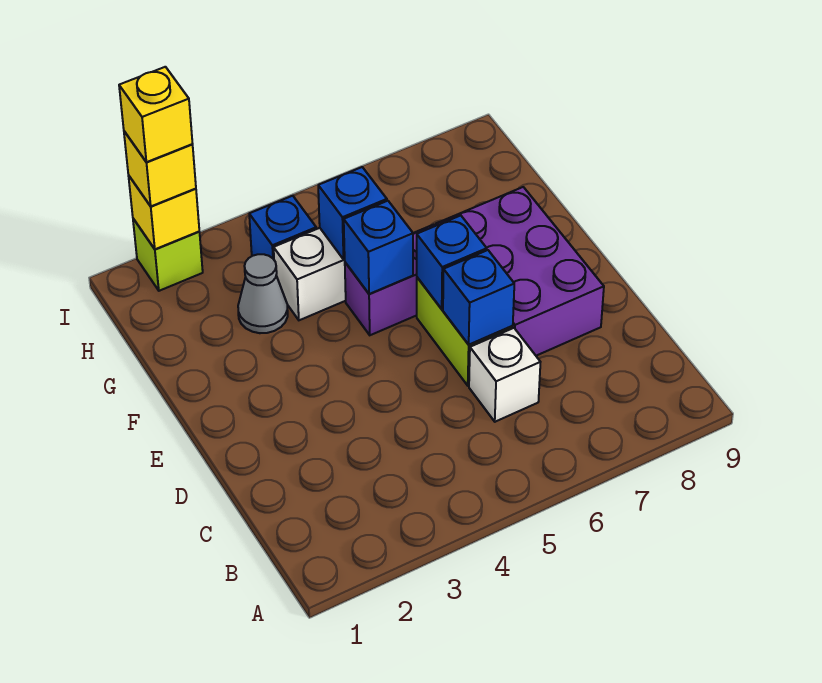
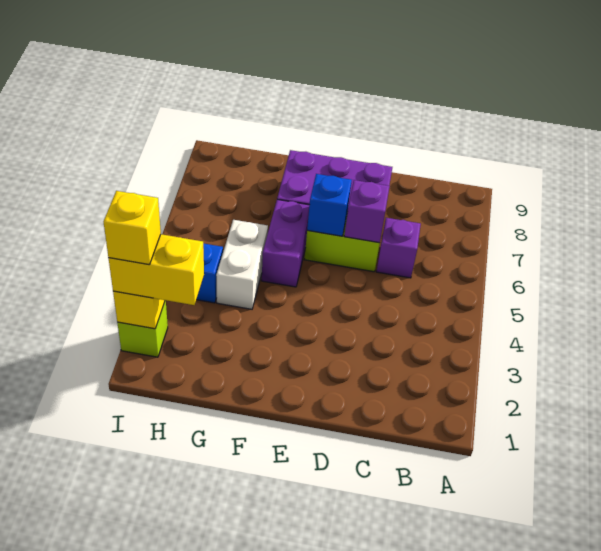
white brick C6 level 1 -> purple brick C6 level 1
blue brick D6 level 2 -> purple brick D6 level 2
blue brick F5 level 2 -> none
grey cone G3 level 1 -> none
blue brick G5 level 2 -> none
yellow brick I2 level 3 -> yellow brick H2:I2 level 3

